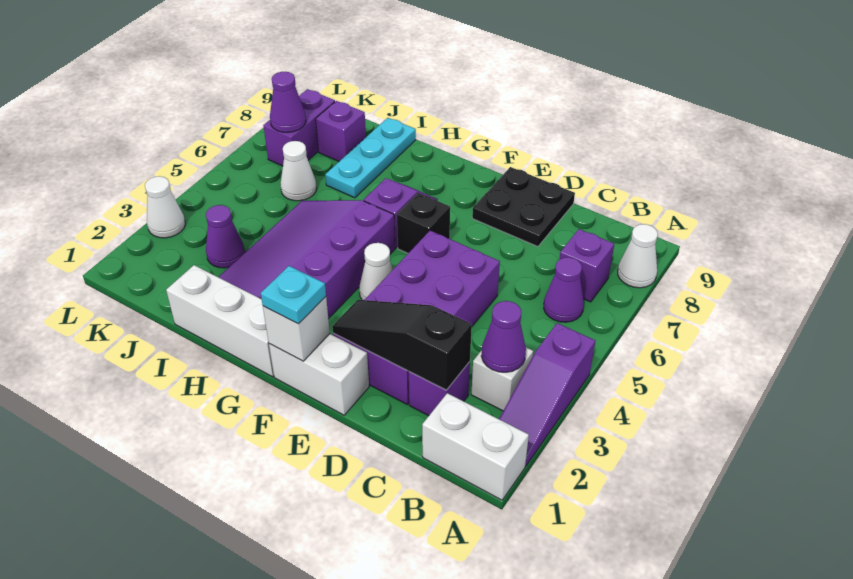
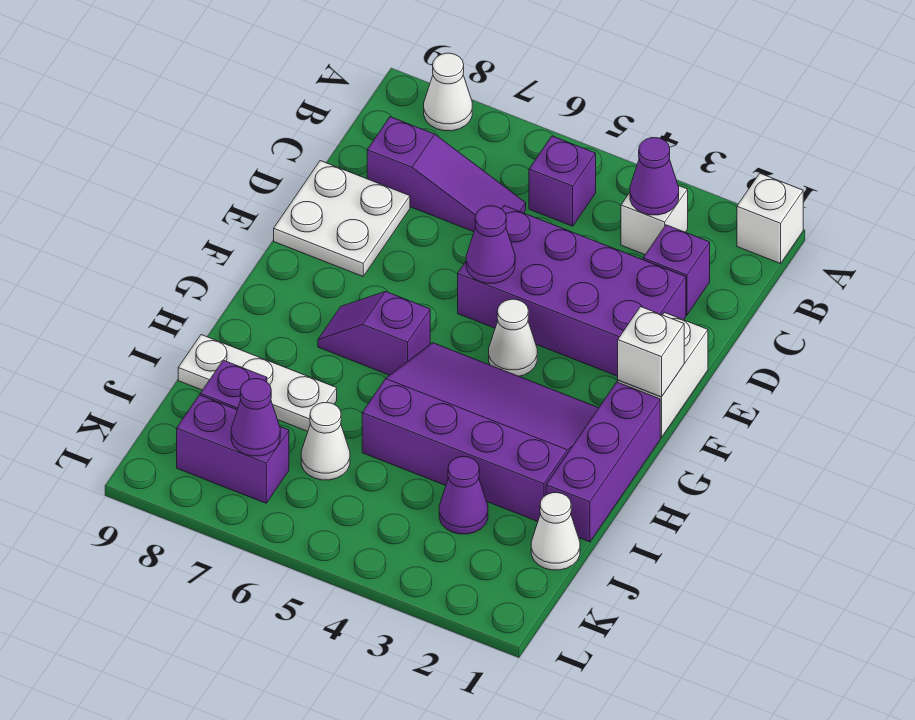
white brick A1:B1 level 1 -> white brick A1 level 1
purple slope A2:A4 level 1 top 4 -> purple slope C6:C8 level 1 top 8
purple cone B6 level 1 -> purple cone E5 level 2
purple brick B7 level 1 -> purple brick B5 level 1
black slope C2:E2 level 2 top C -> none
black plate D8:E9 level 1 -> white plate D8:E9 level 1
cyan plate F1 level 3 -> none
black brick F6 level 1 -> none
white brick G1:I1 level 1 -> purple brick G1:I1 level 1
purple slope G2:I5 level 1 top G -> purple slope G2:I5 level 1 top I
cyan plate I7:I9 level 1 -> white plate I7:I9 level 1
white cone L3 level 1 -> white cone J1 level 1

